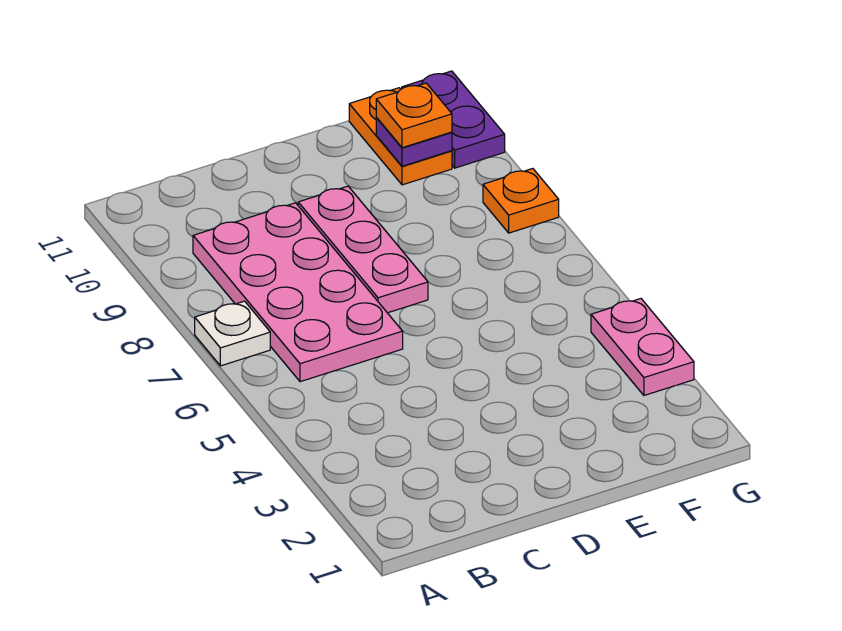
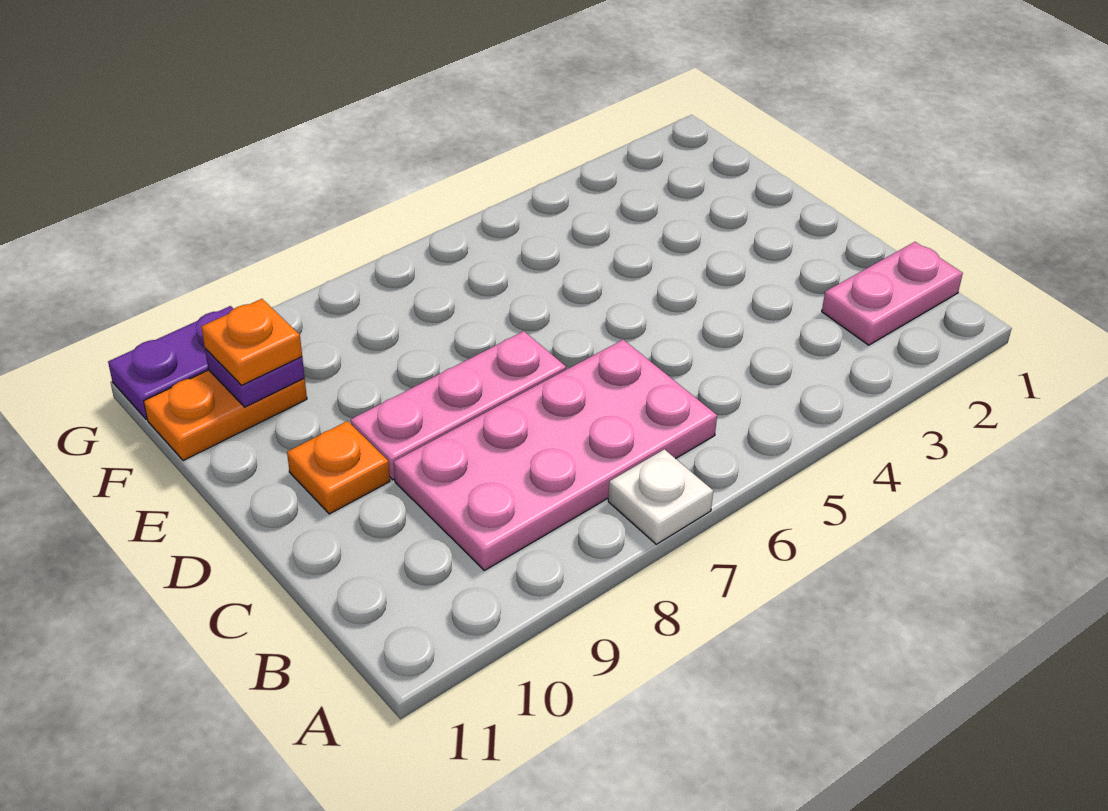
pink plate G3:G4 level 1 -> pink plate B1:B2 level 1
orange plate G8 level 1 -> orange plate D10 level 1

